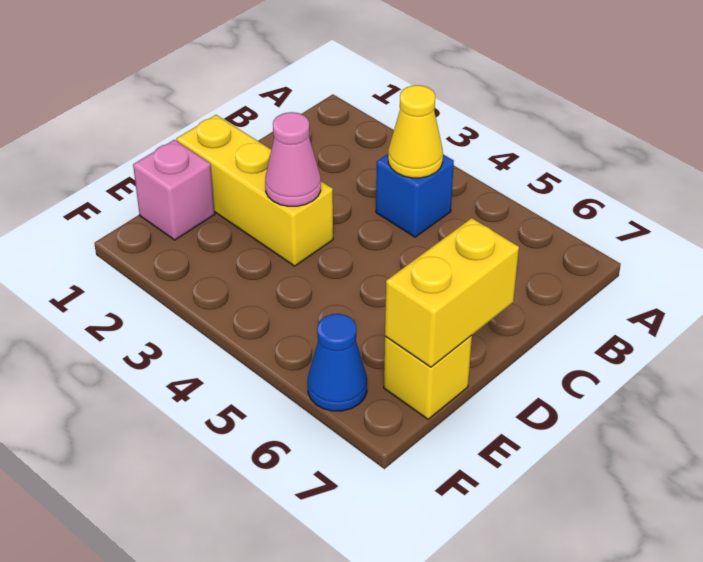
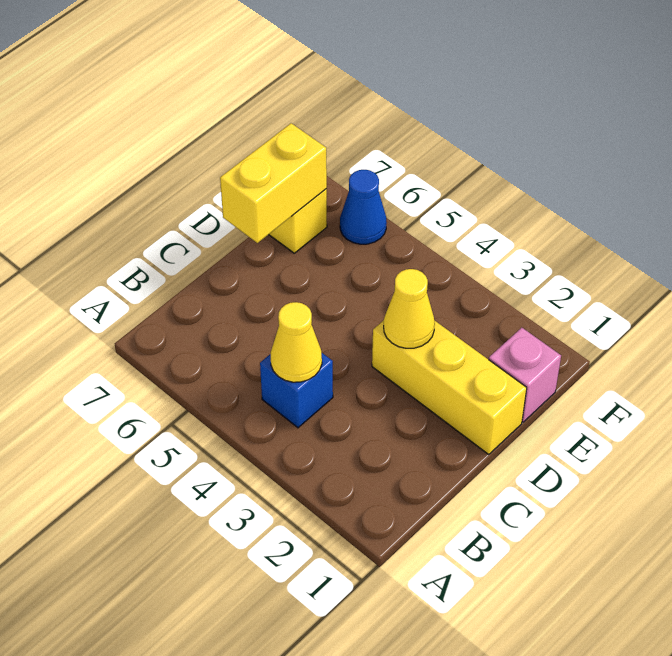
pink cone D3 level 2 -> yellow cone D3 level 2

